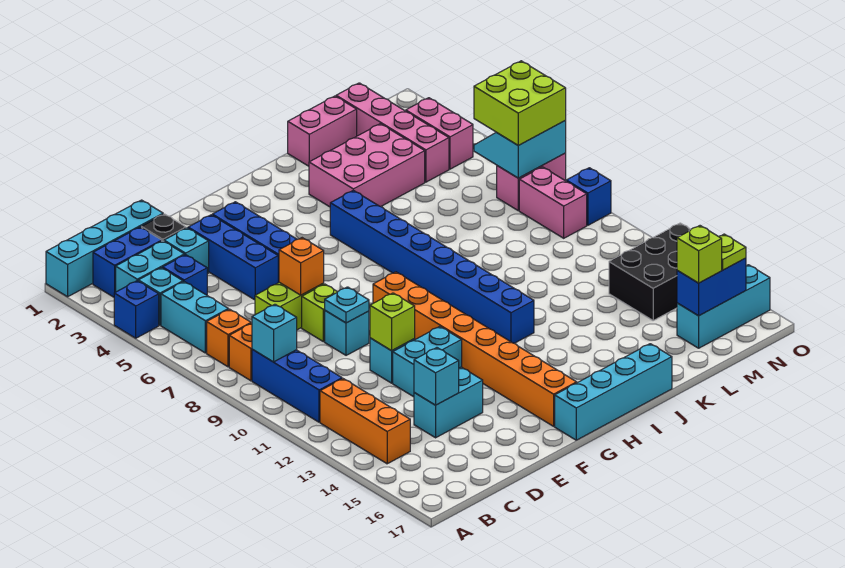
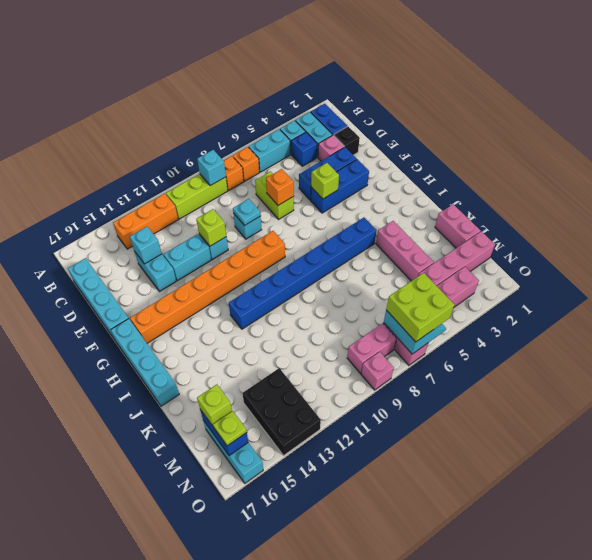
cyan brick A1:D1 level 1 -> cyan brick C17:F17 level 1
blue brick A4 level 1 -> none
blue brick B9:B11 level 1 -> lime brick B9:B11 level 1
cyan brick D3 level 1 -> pink brick D3 level 1
lime brick E8 level 1 -> lime brick F5 level 2
cyan brick E12:F12 level 1 -> cyan brick E12:E13 level 1
pink brick J3:L4 level 1 -> pink brick J4:L4 level 1
blue brick O9 level 1 -> pink brick O9 level 1

